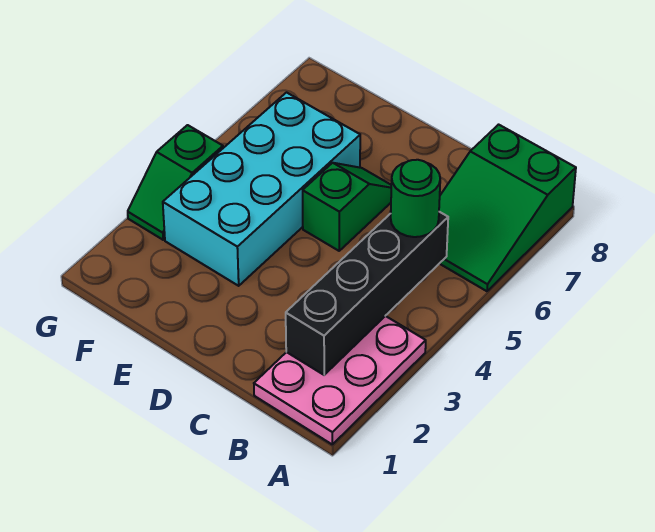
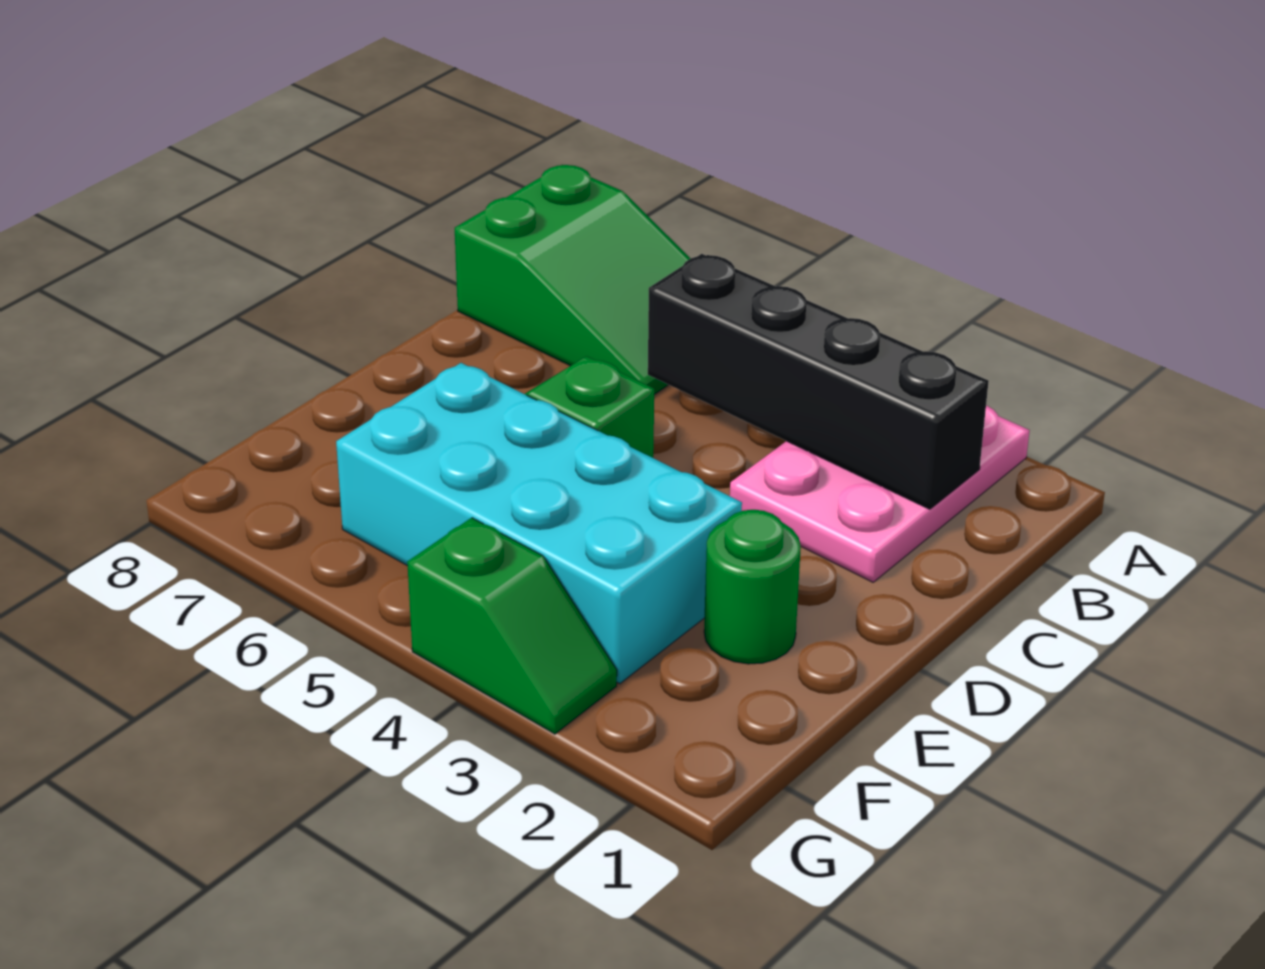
pink plate A1:B3 level 1 -> pink plate A2:C3 level 1
green round brick B5 level 3 -> green round brick E2 level 1

